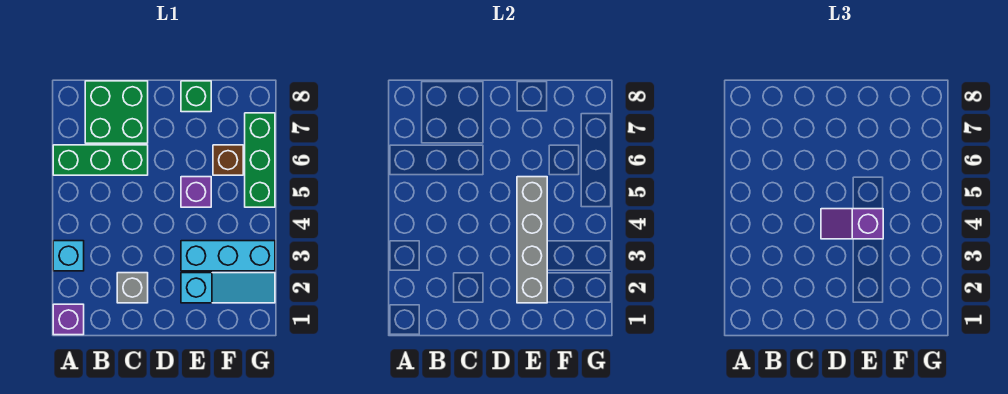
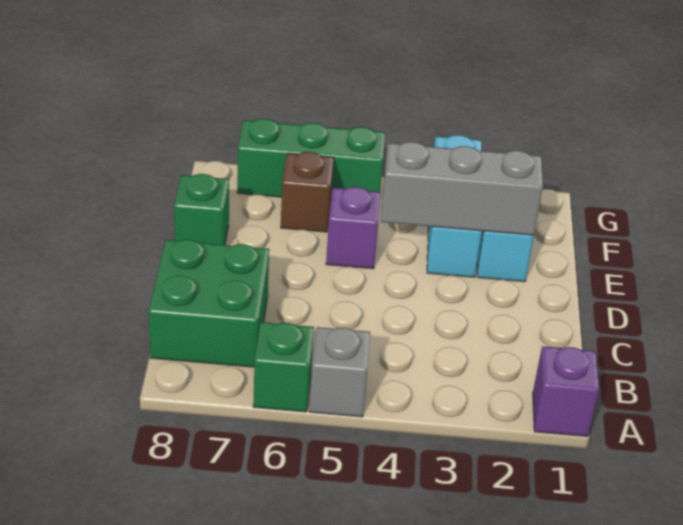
cyan brick A3 level 1 -> none
green brick A6:C6 level 1 -> green brick A6 level 1
grey brick C2 level 1 -> grey brick A5 level 1
purple slope D4:E4 level 3 top E -> none
grey brick E2:E5 level 2 -> grey brick E2:E4 level 2

